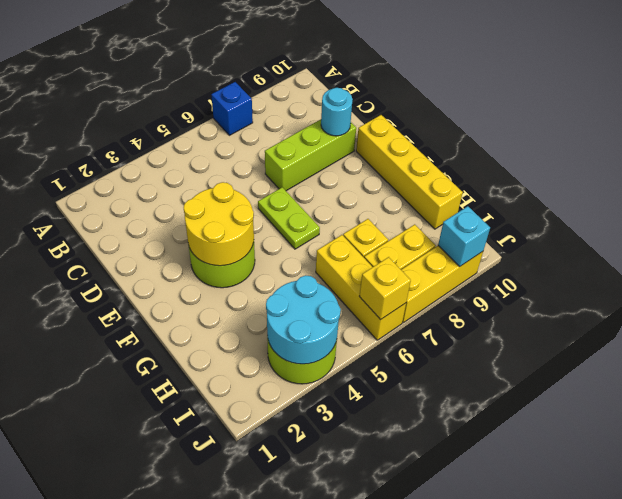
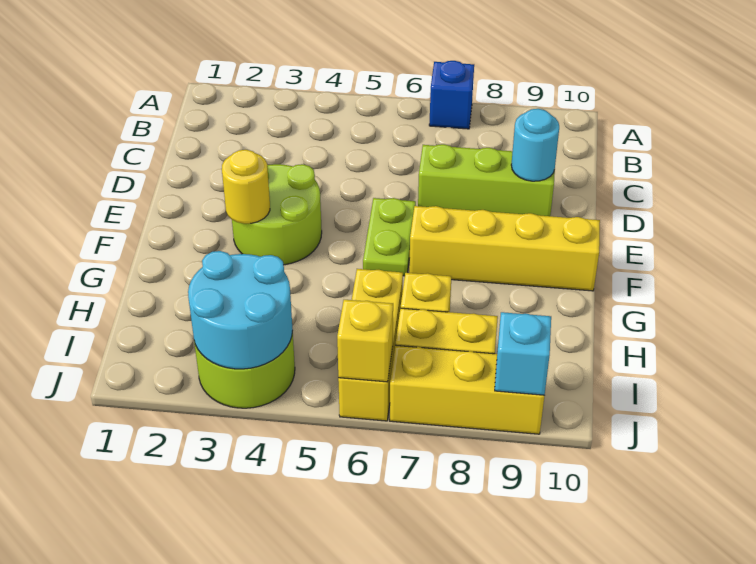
yellow round brick E3:F4 level 2 -> yellow round brick F3 level 2
yellow brick E10:H10 level 1 -> yellow brick F7:F10 level 1

